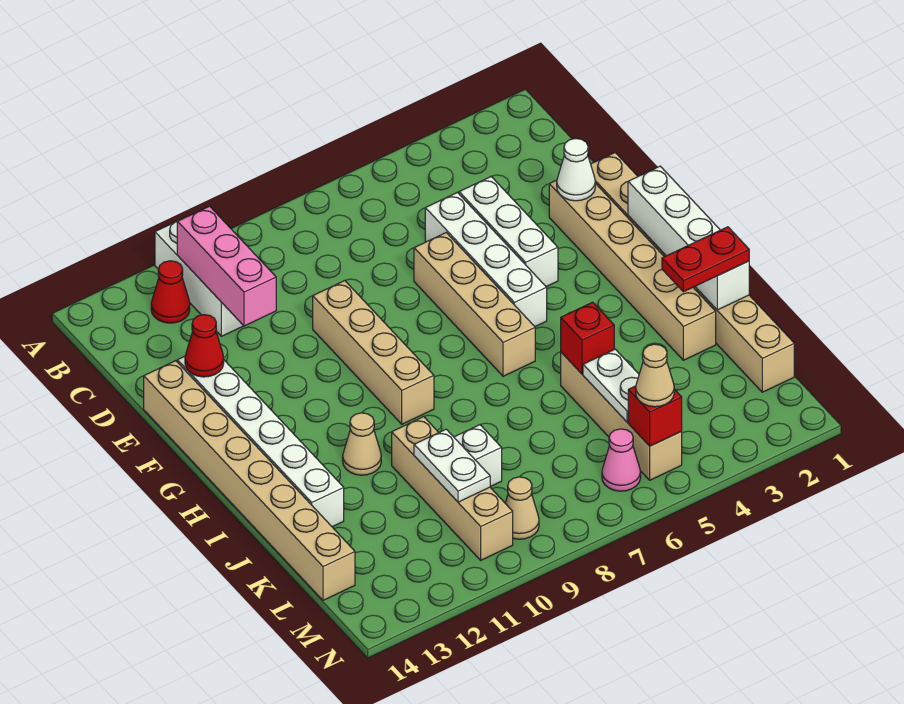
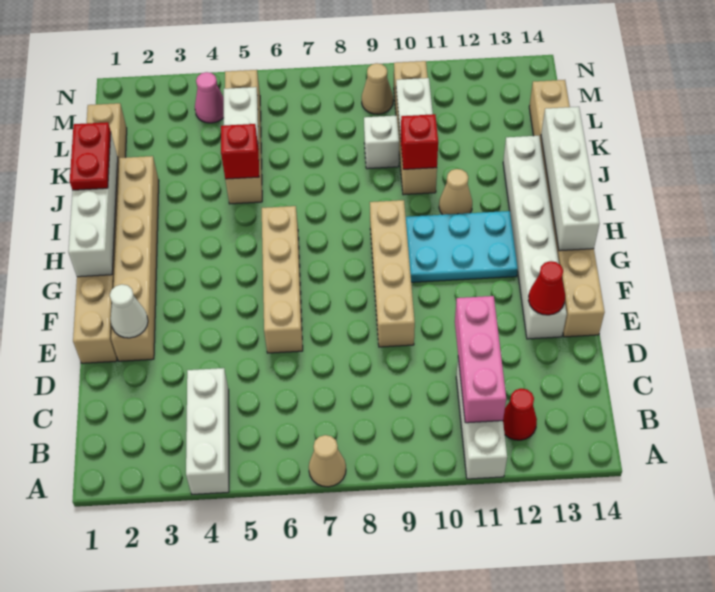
white brick D4:F4 level 1 -> white brick A4:C4 level 1
white brick D5:G5 level 1 -> white brick G14:J14 level 2
none -> cyan plate G10:H12 level 1
red plate J1:J2 level 3 -> red plate I1:J1 level 3
red brick M5 level 2 -> red brick J10 level 2
tan cone M5 level 3 -> tan cone A7 level 1
pink cone M6 level 1 -> pink cone M4 level 1

